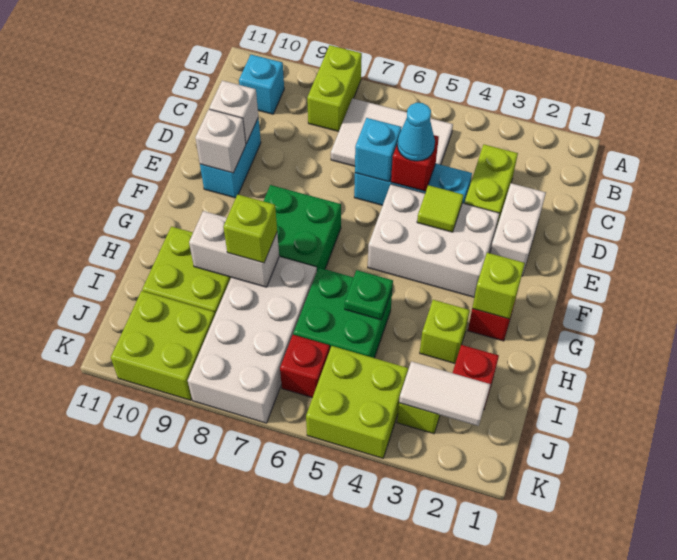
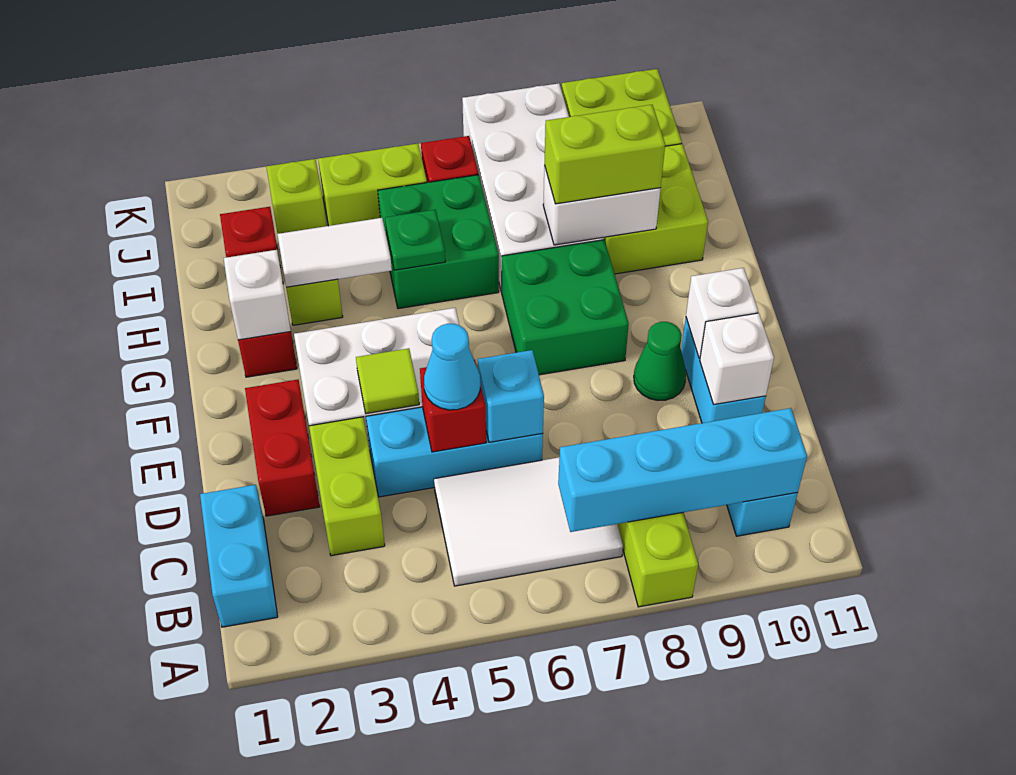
none -> cyan brick B1:C1 level 1
none -> cyan brick B7:B10 level 2
white brick D2:E2 level 1 -> red brick D2:E2 level 1
none -> green cone E9 level 1
lime brick G2 level 2 -> white brick G2 level 2
lime brick H8 level 3 -> lime brick H8:H9 level 3
white tile J2:J3 level 2 -> white tile H3:H4 level 2
lime brick J4:K5 level 1 -> lime brick J4:J5 level 1

